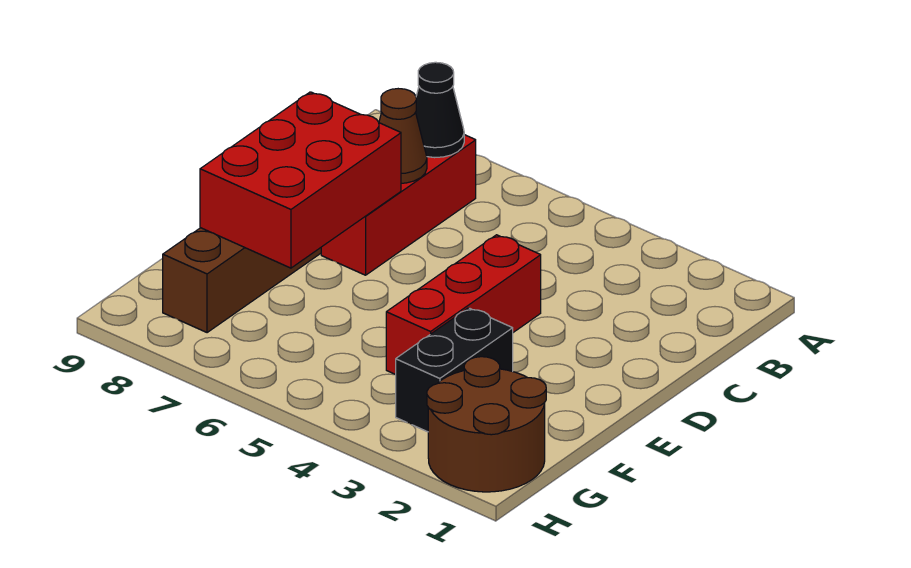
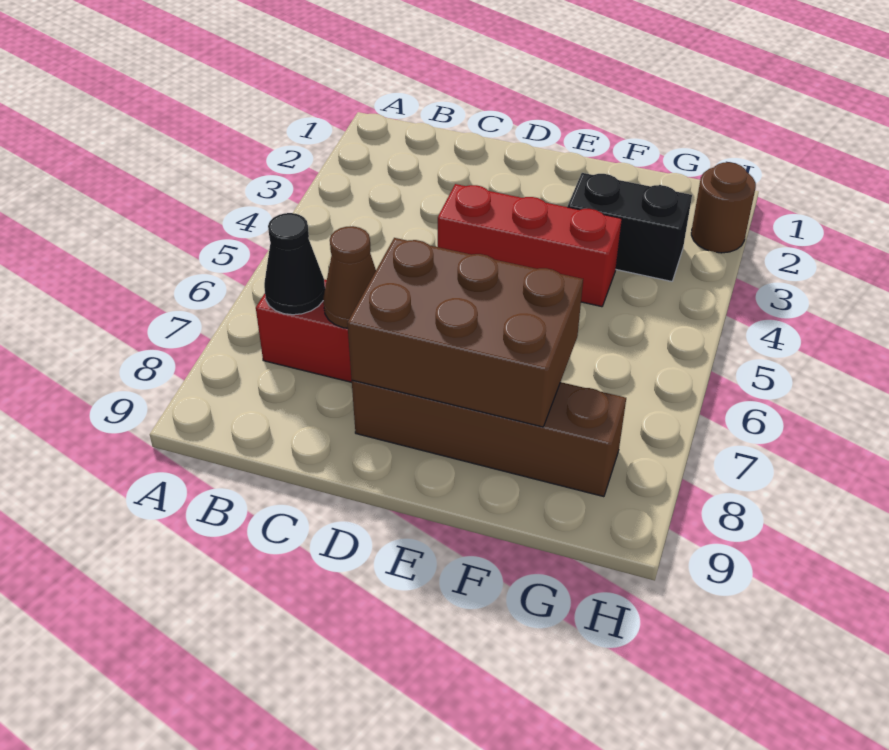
red brick D7:F8 level 2 -> brown brick D7:F8 level 2
brown round brick G1:H2 level 1 -> brown round brick H2 level 1

